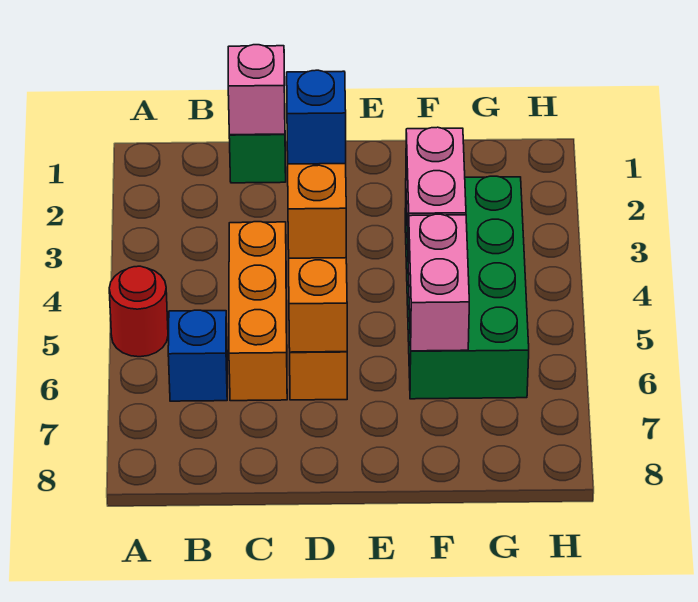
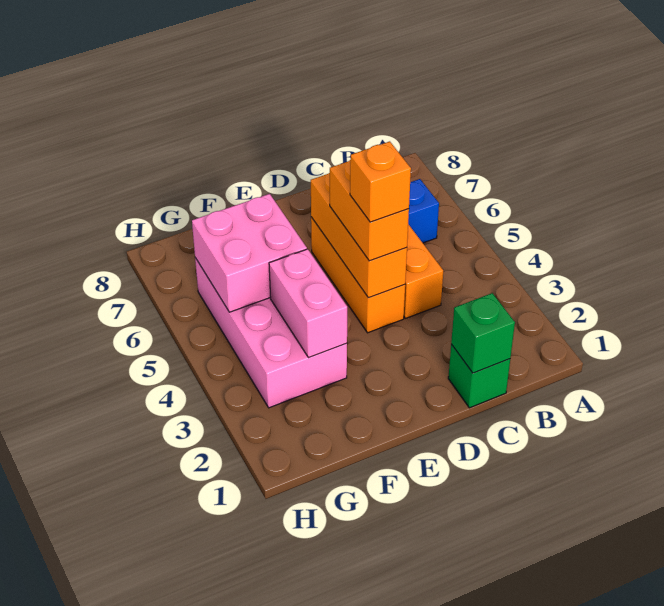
red round brick A5 level 1 -> none
pink brick C1 level 2 -> green brick C1 level 2
blue brick D4 level 4 -> orange brick D4 level 4
green brick F3:G6 level 1 -> pink brick F3:G6 level 1
pink brick F5:F6 level 2 -> pink brick F5:G6 level 2

